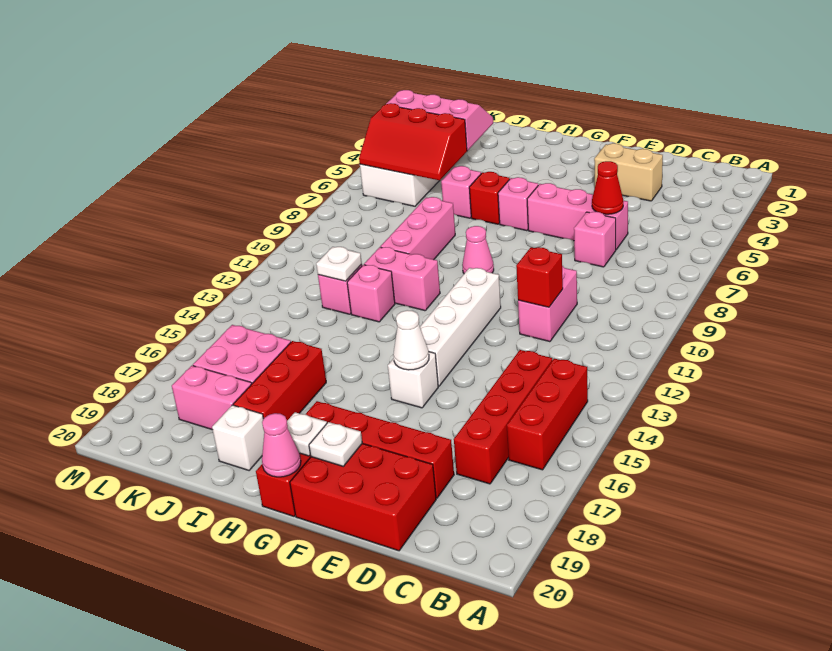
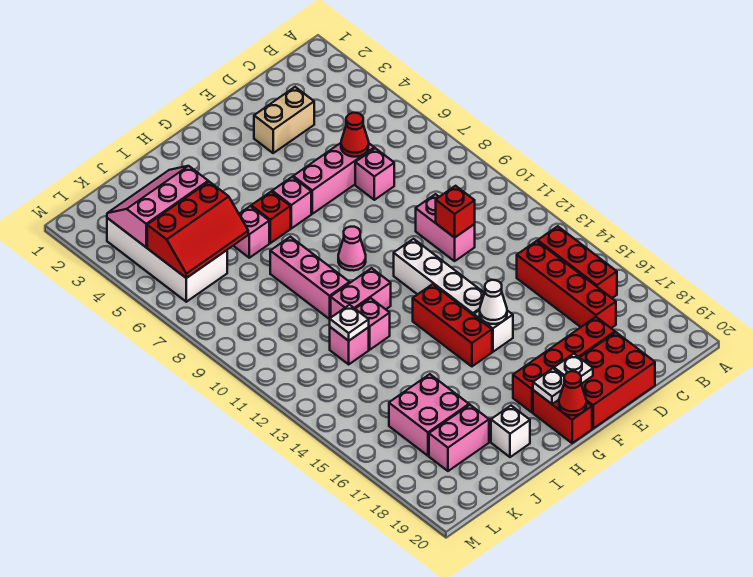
pink cone G20 level 2 -> red cone G20 level 2
red brick I16:I18 level 1 -> red brick G13:G15 level 1

